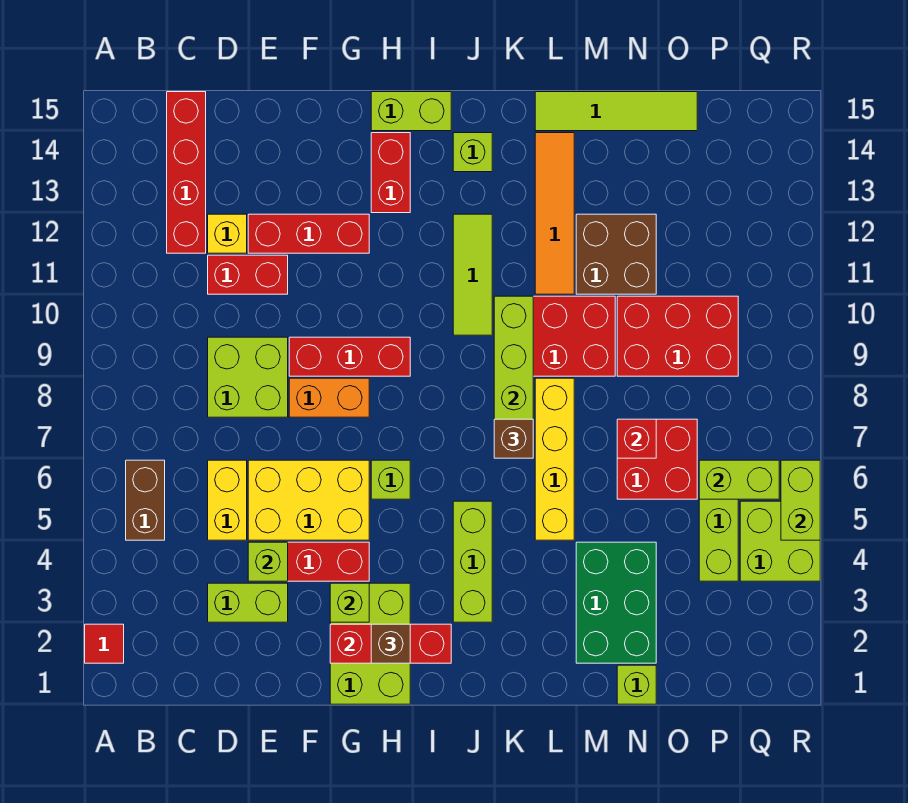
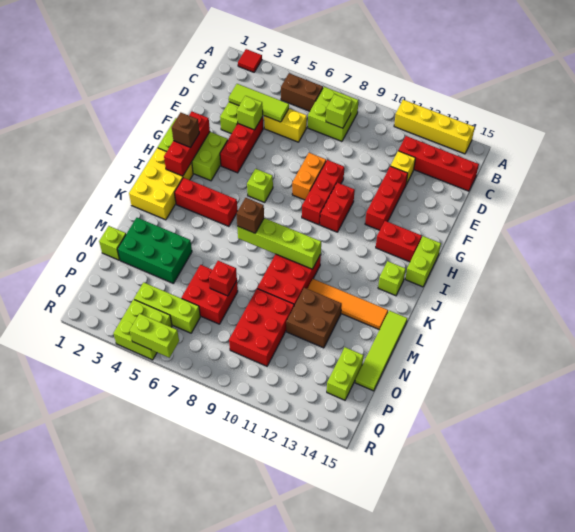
lime brick D8:E9 level 1 -> lime brick B7:C8 level 1
red brick D11:E11 level 1 -> red brick G10:H10 level 1
yellow brick E5:G6 level 1 -> yellow brick I1:K2 level 1
lime brick G3 level 2 -> lime brick C8 level 2
lime brick J3:J5 level 1 -> red brick J3:J5 level 1
lime tile J10:J12 level 1 -> lime tile D3:D5 level 2
yellow brick L5:L8 level 1 -> yellow brick A11:A14 level 1
lime brick P6:Q6 level 2 -> lime brick O14:P14 level 1

